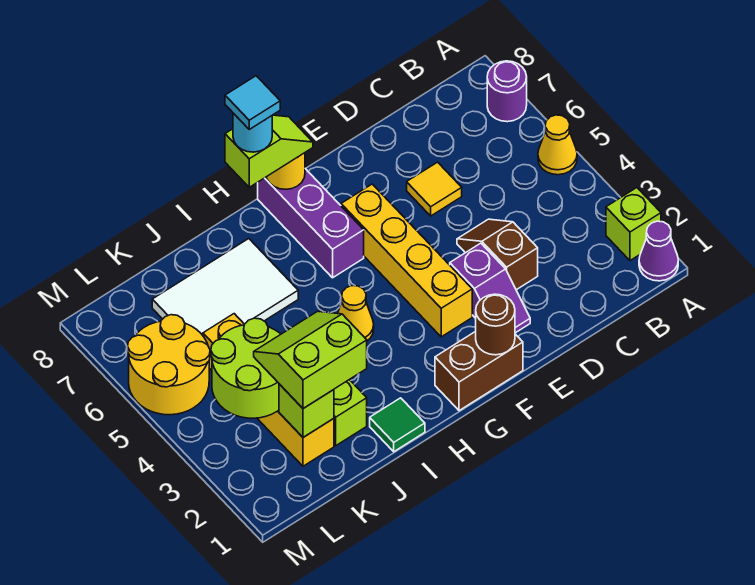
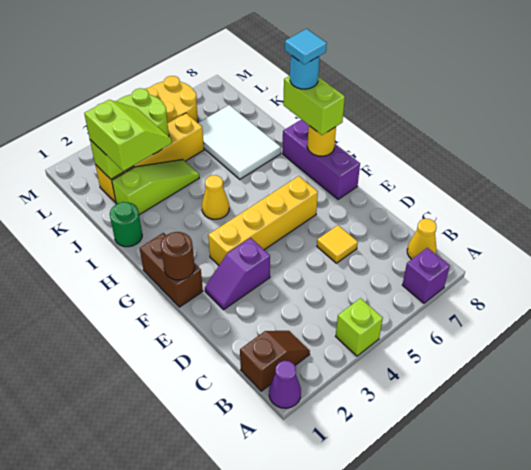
lime brick A2 level 1 -> lime brick A4 level 1
yellow cone A5 level 1 -> yellow cone B8 level 1
purple round brick A7 level 1 -> purple brick A7 level 1
brown slope D3:D4 level 1 top 3 -> brown slope B1:B2 level 1 top 1
purple brick G6:G8 level 1 -> purple brick F8:H8 level 1
lime slope G8:H8 level 3 top H -> lime brick G8:H8 level 3
green tile I1 level 1 -> green round brick I1 level 1

